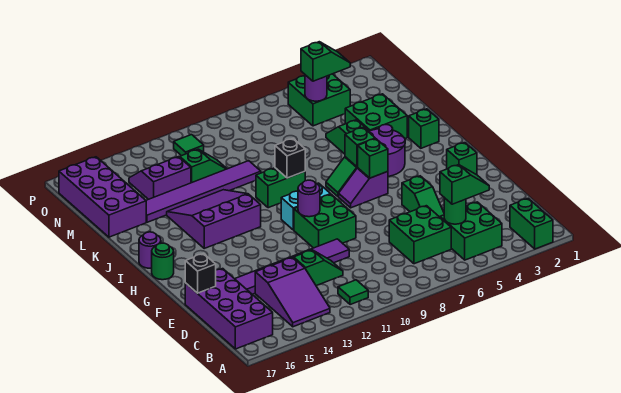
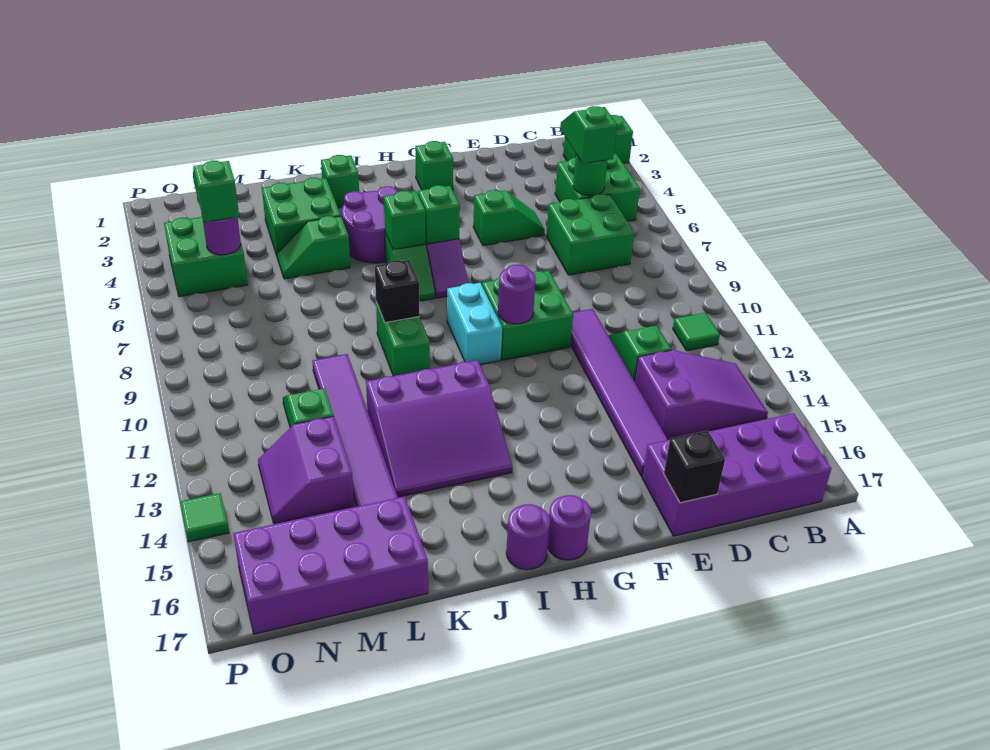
green round brick H17 level 1 -> purple round brick H17 level 1
purple slope I12:K14 level 1 top I -> purple slope I12:K14 level 1 top 12
green tile O11 level 1 -> green tile P14 level 1

